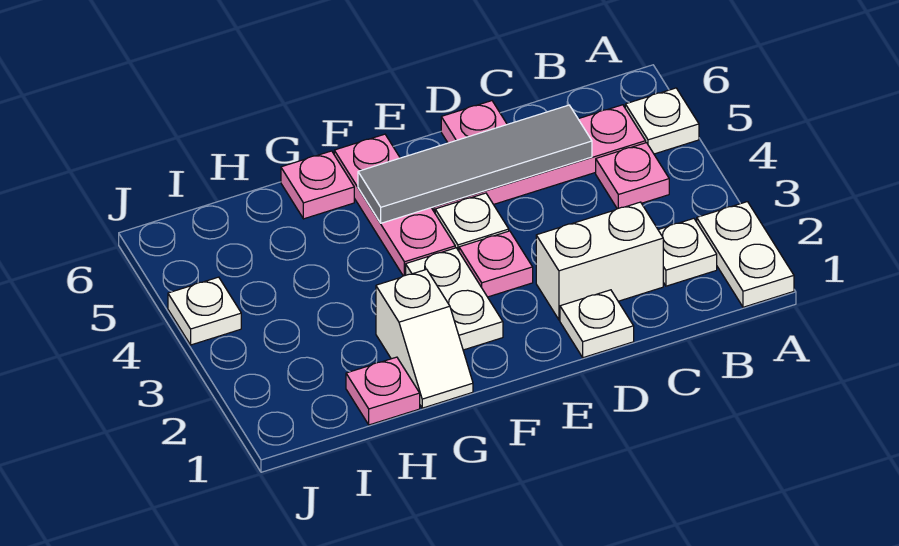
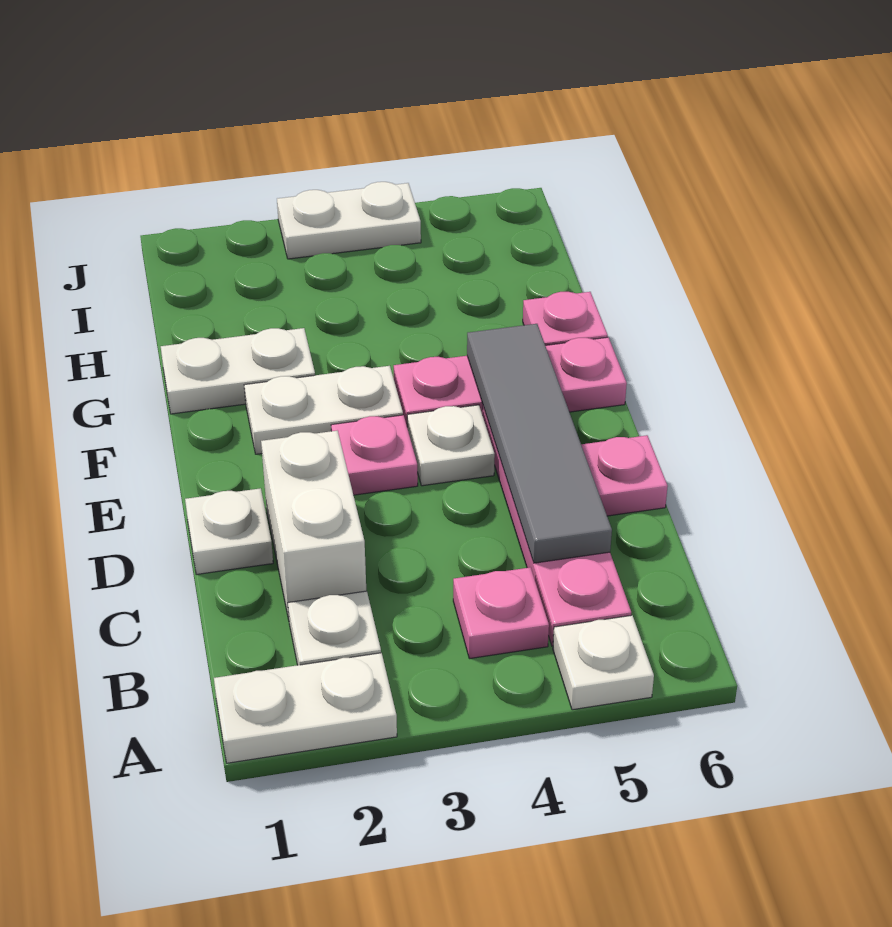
white slope G1:G2 level 1 top 2 -> white plate G1:G2 level 1
pink plate H1 level 1 -> none
white plate J4 level 1 -> white plate J3:J4 level 1

